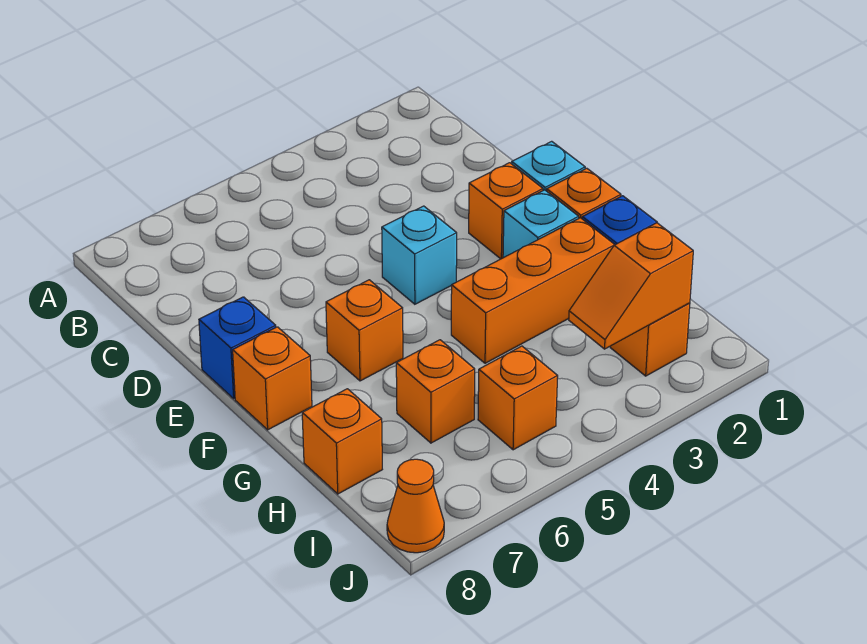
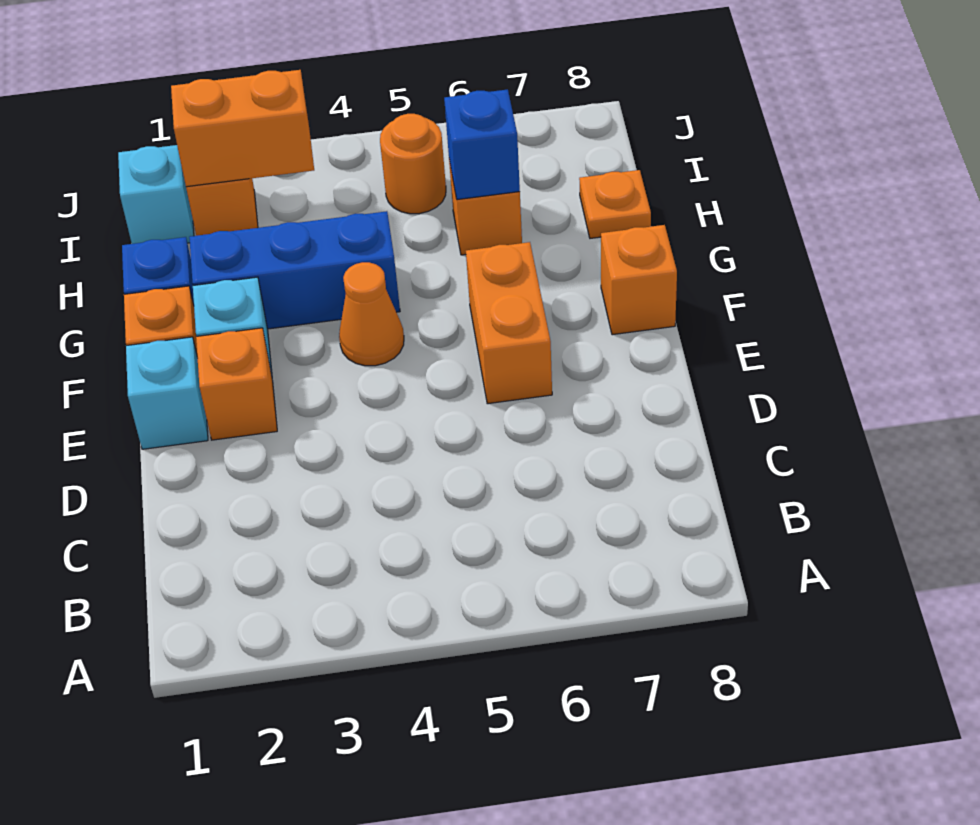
cyan brick E4 level 1 -> cyan brick I1 level 1
blue brick E8 level 1 -> blue brick H6 level 2
orange brick F6 level 1 -> orange brick E6:F6 level 1
orange brick G2:G4 level 1 -> blue brick G2:G4 level 1
orange brick H8 level 1 -> orange plate H8 level 1
orange slope I2:I3 level 2 top 2 -> orange brick I2:I3 level 2
orange brick I5 level 1 -> orange round brick I5 level 1
orange cone J8 level 1 -> orange cone F4 level 1

